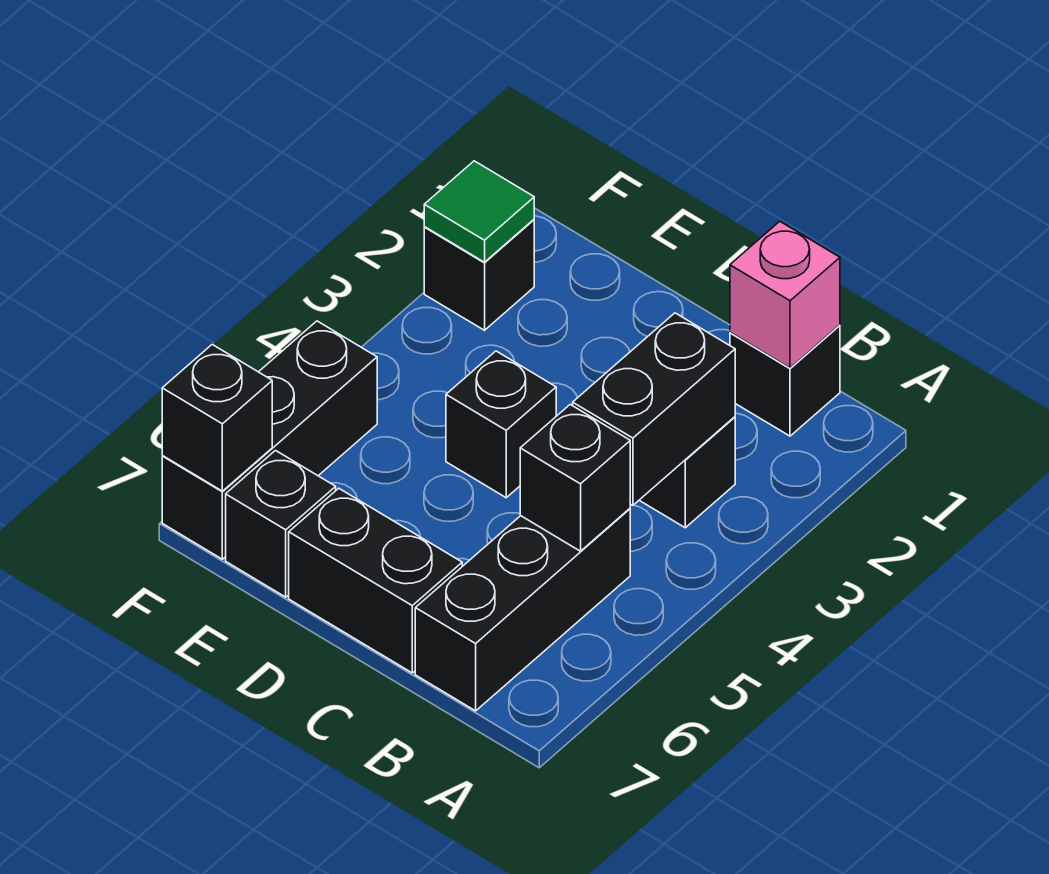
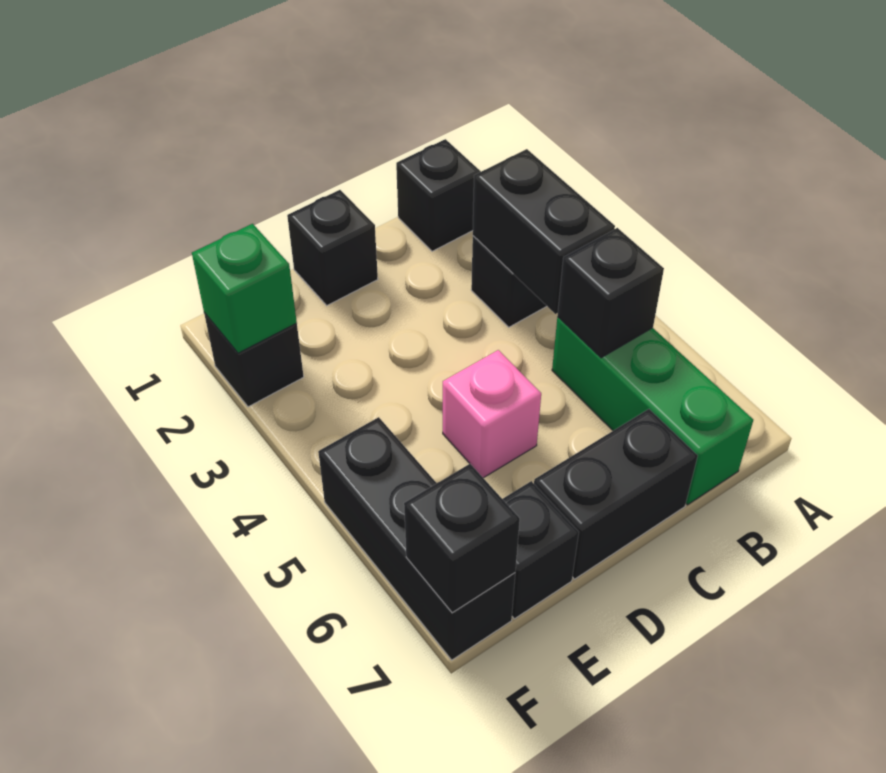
pink brick B1 level 2 -> pink brick D5 level 1
black brick B5:B7 level 1 -> green brick B5:B7 level 1
black brick D4 level 1 -> black brick D1 level 1
green tile F2 level 2 -> green brick F2 level 2

